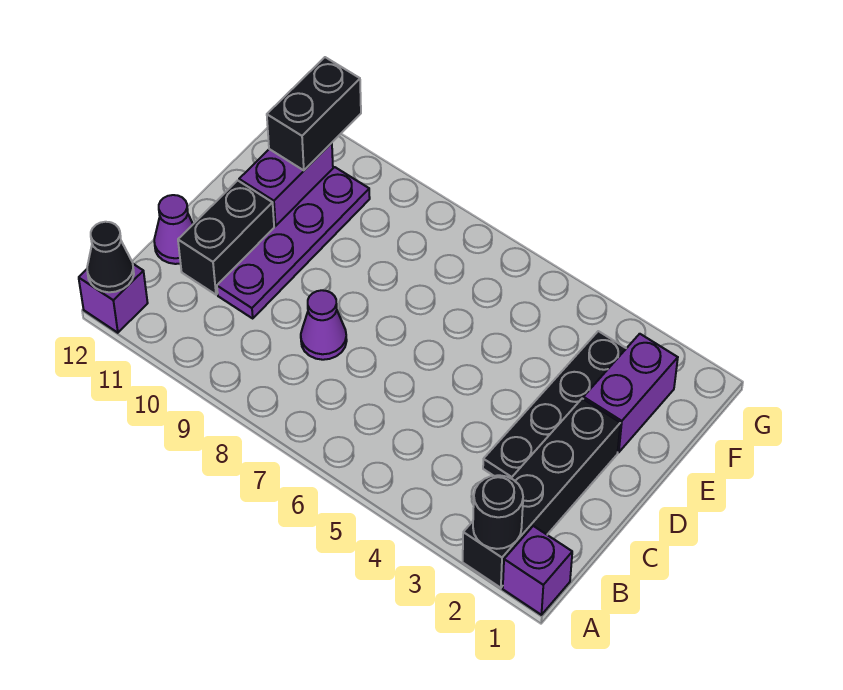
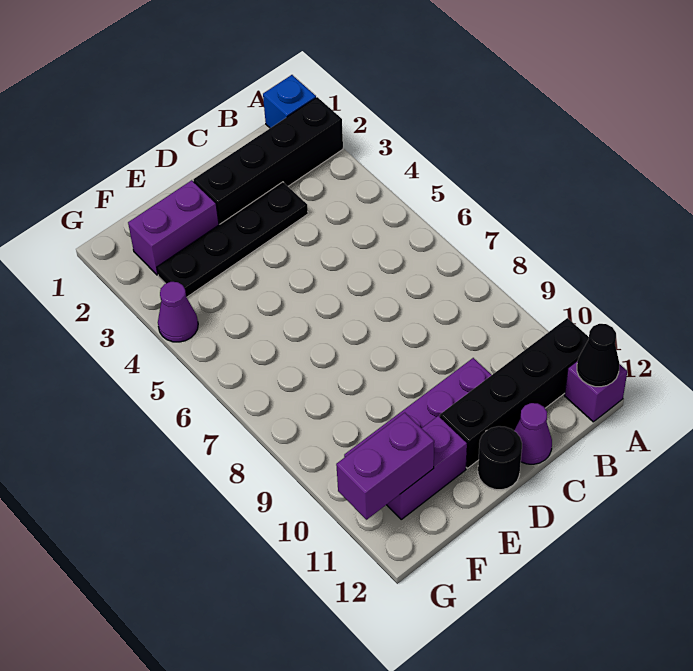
purple brick A1 level 1 -> blue brick A1 level 1
black round brick A2 level 2 -> black round brick D12 level 1
purple cone C8 level 1 -> purple cone G4 level 1
black brick C11:D11 level 1 -> black brick A11:D11 level 1
black brick F11:G11 level 2 -> purple brick F11:G11 level 2

